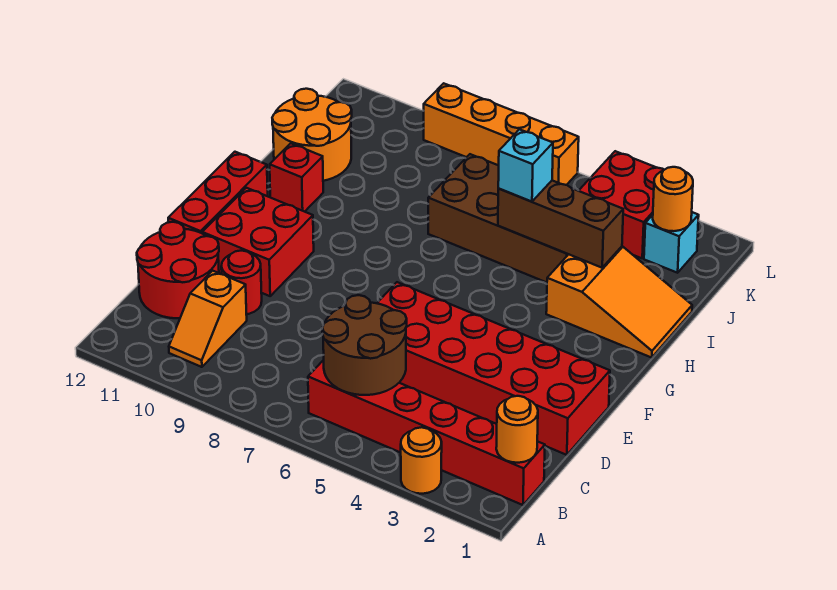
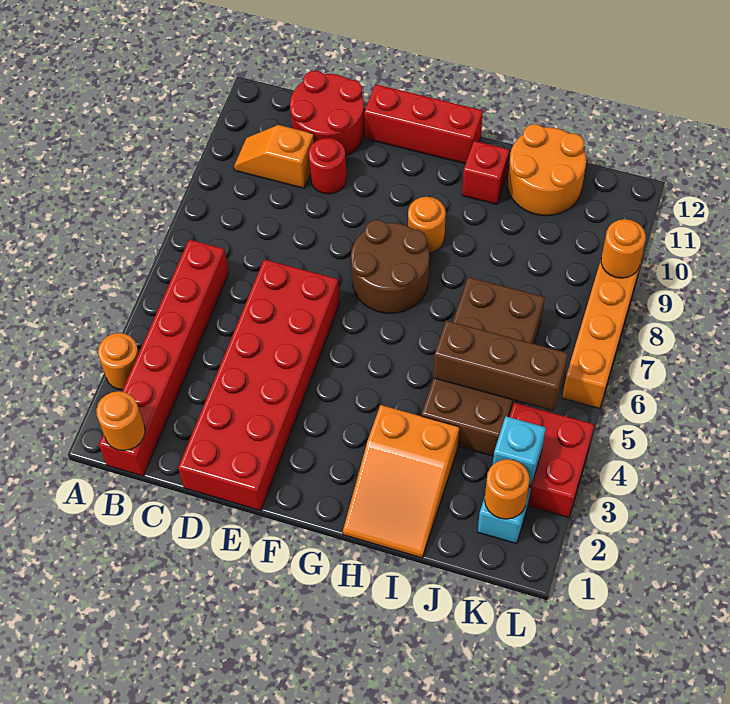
brown round brick B5:C6 level 2 -> brown round brick F7:G8 level 1
red brick E10:F11 level 1 -> none
none -> orange round brick G9 level 1
brown brick I3:I5 level 2 -> brown brick I5:K5 level 2
cyan brick I5 level 3 -> cyan brick K3 level 2
none -> orange round brick L9 level 2

